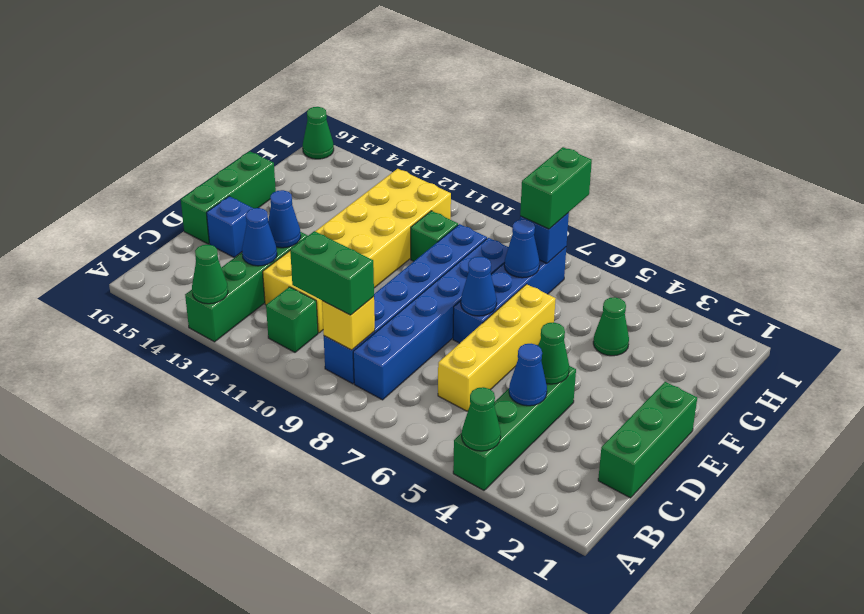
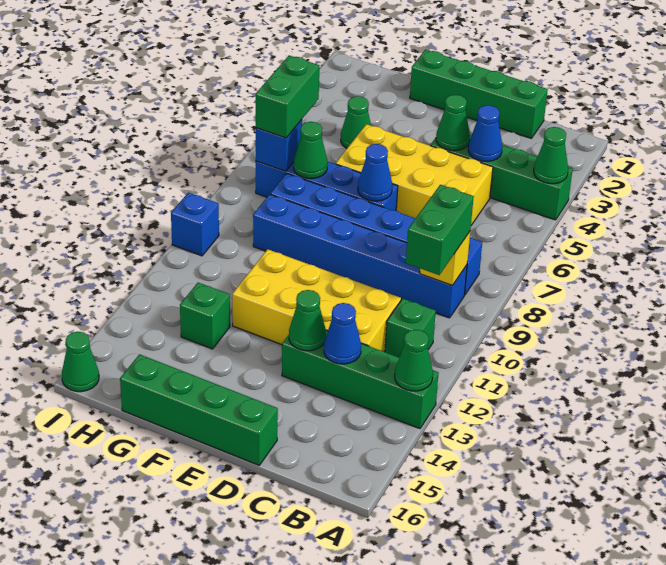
green brick C1:E1 level 1 -> green brick C1:F1 level 1
yellow brick C6:F6 level 1 -> yellow brick C5:F6 level 1
yellow brick C11:H12 level 1 -> yellow brick C11:F12 level 1
blue cone D13 level 2 -> green cone D13 level 2
blue brick D15 level 1 -> blue brick I10 level 1
green brick D16:F16 level 1 -> green brick D16:G16 level 1
blue cone G7 level 2 -> green cone G7 level 2
green brick G10 level 1 -> green brick G13 level 1
green brick H7:I7 level 3 -> green brick H6:H7 level 3

